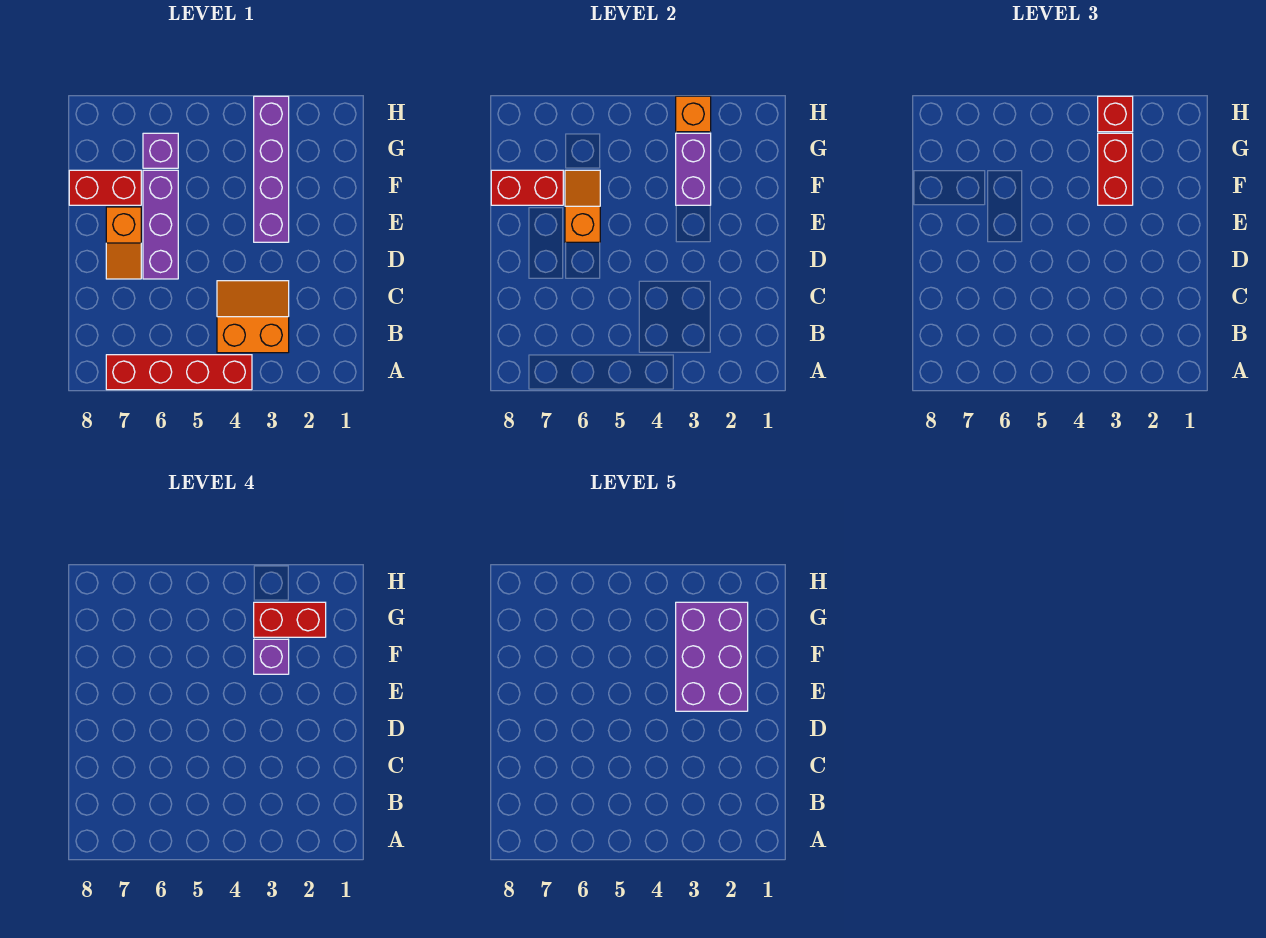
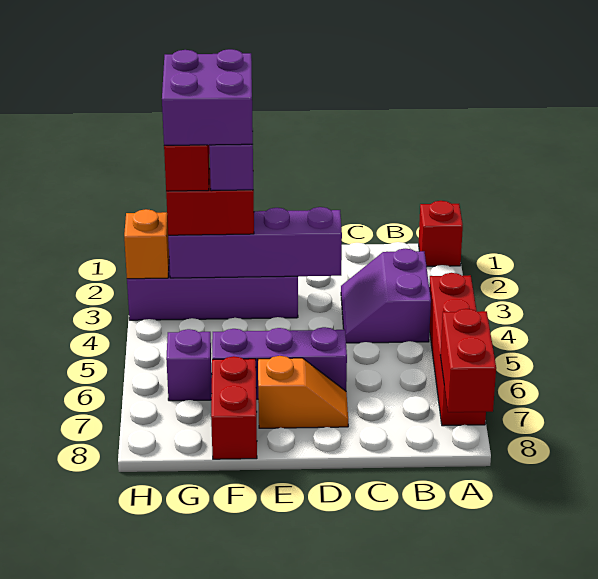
orange slope B3:C4 level 1 top B -> purple slope B3:C4 level 1 top B
purple brick E2:G3 level 5 -> purple brick F2:G3 level 5
orange slope E6:F6 level 2 top E -> none
purple brick F3:G3 level 2 -> purple brick D3:G3 level 2
red brick F7:F8 level 2 -> red brick A7:A8 level 2
red brick H3 level 3 -> red brick A1 level 1

